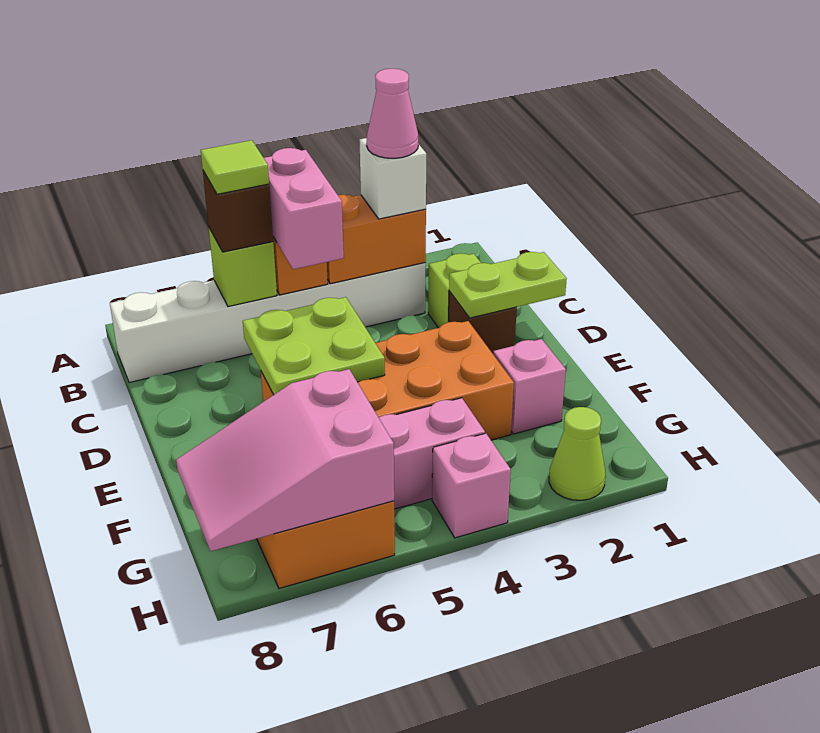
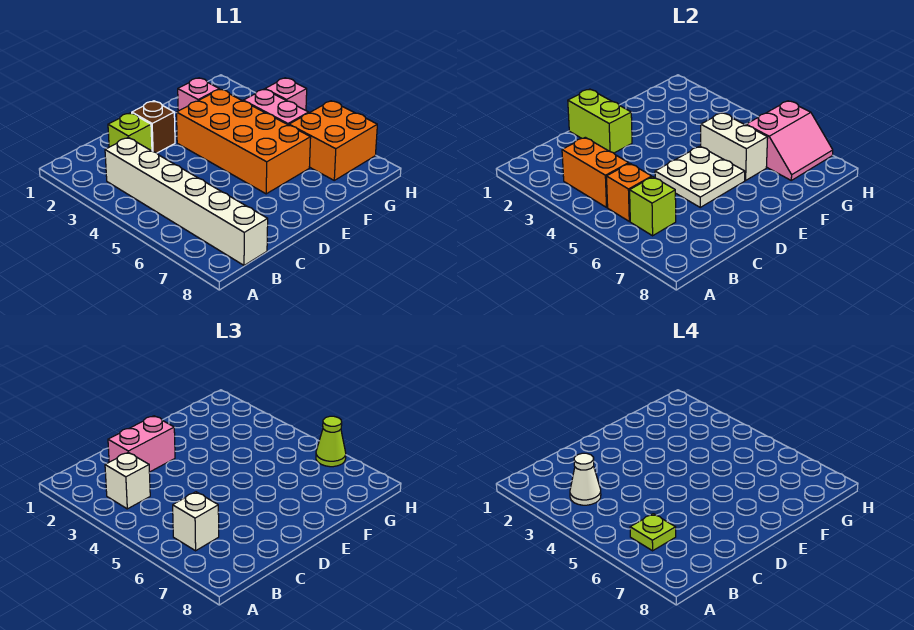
pink cone B3 level 4 -> white cone B3 level 4
pink brick B5:C5 level 3 -> pink brick C2:D2 level 3
brown brick B6 level 3 -> white brick B6 level 3
lime tile B6 level 4 -> lime plate B6 level 4
lime plate D1:D2 level 2 -> lime brick D1:D2 level 2
lime plate D5:E6 level 2 -> white plate D5:E6 level 2
none -> white brick F5:F6 level 2
pink slope G6:H8 level 2 top 6 -> pink slope G6:H7 level 2 top 6
lime cone H2 level 1 -> lime cone H6 level 3

